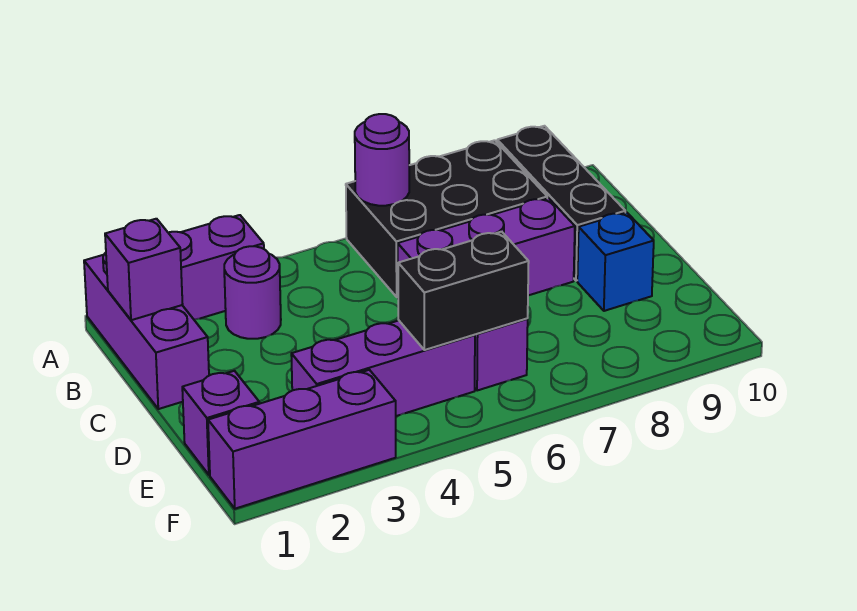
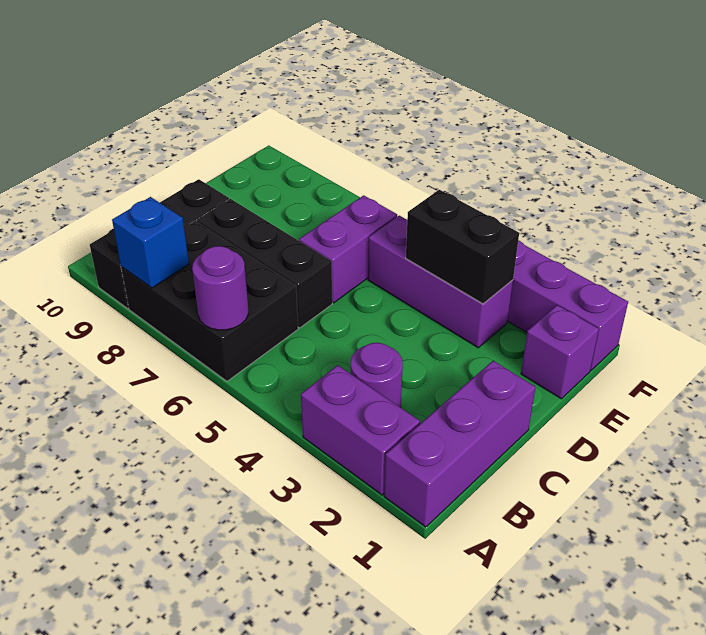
purple brick B1 level 2 -> none
purple brick C6:C8 level 1 -> black brick C6:C8 level 1
blue brick D9 level 1 -> blue brick A8 level 2
black brick E5:E6 level 2 -> black brick E3:E4 level 2

